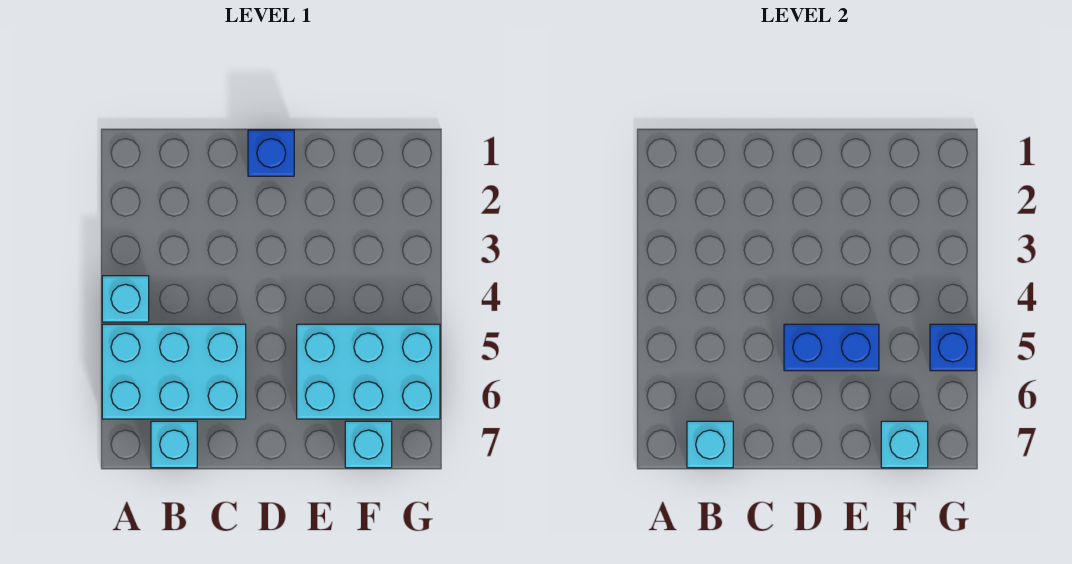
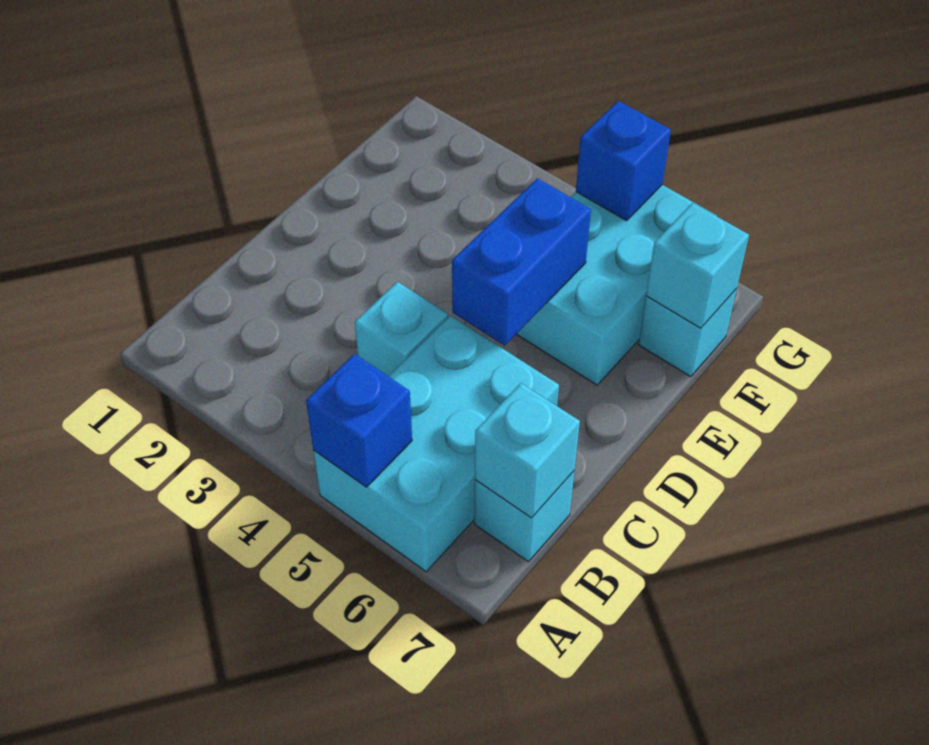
cyan brick A4 level 1 -> cyan brick C4 level 1
blue brick D1 level 1 -> blue brick A5 level 2

